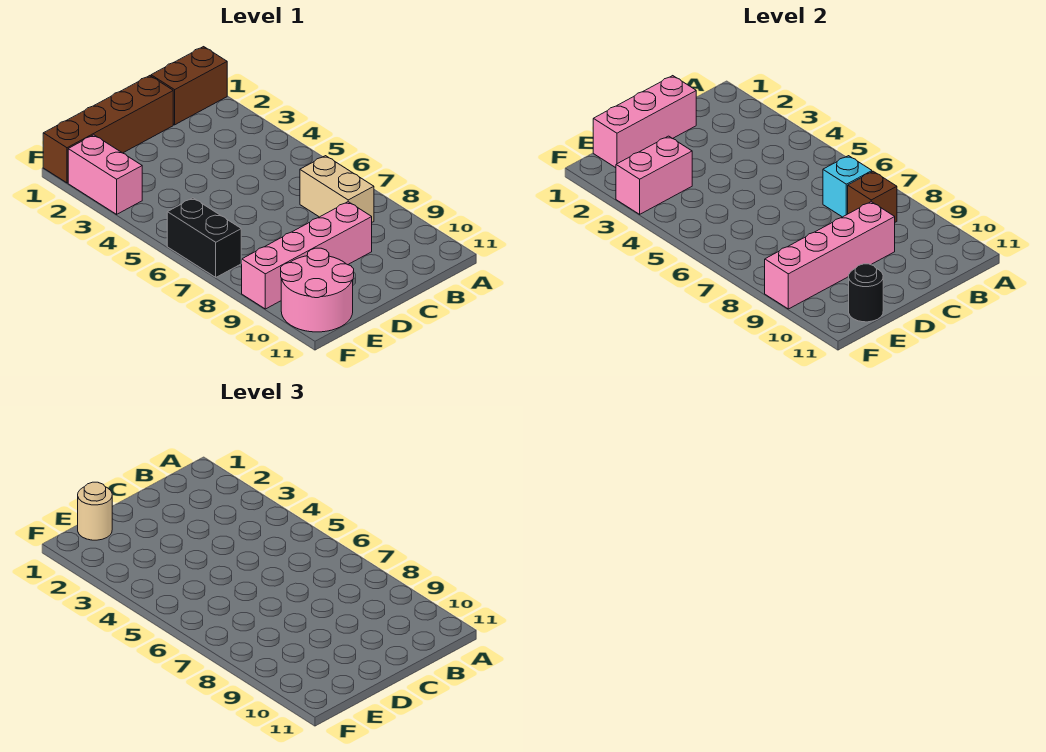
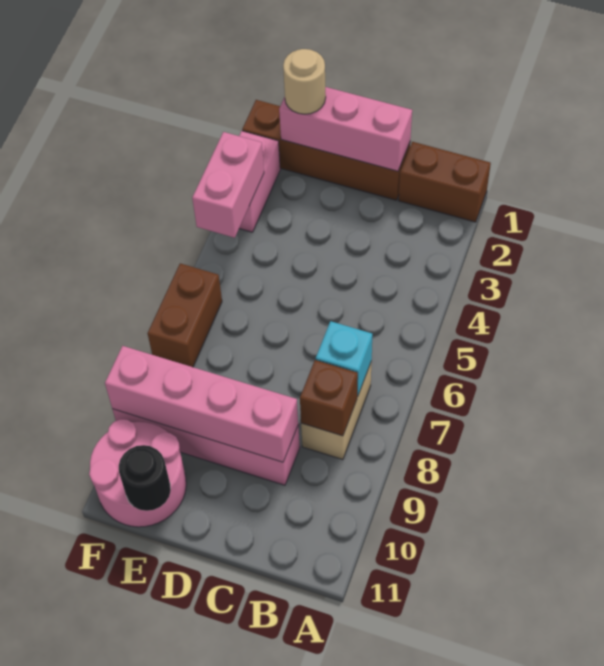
pink brick E3:F3 level 2 -> pink brick F3:F4 level 2
black brick F6:F7 level 1 -> brown brick F6:F7 level 1

